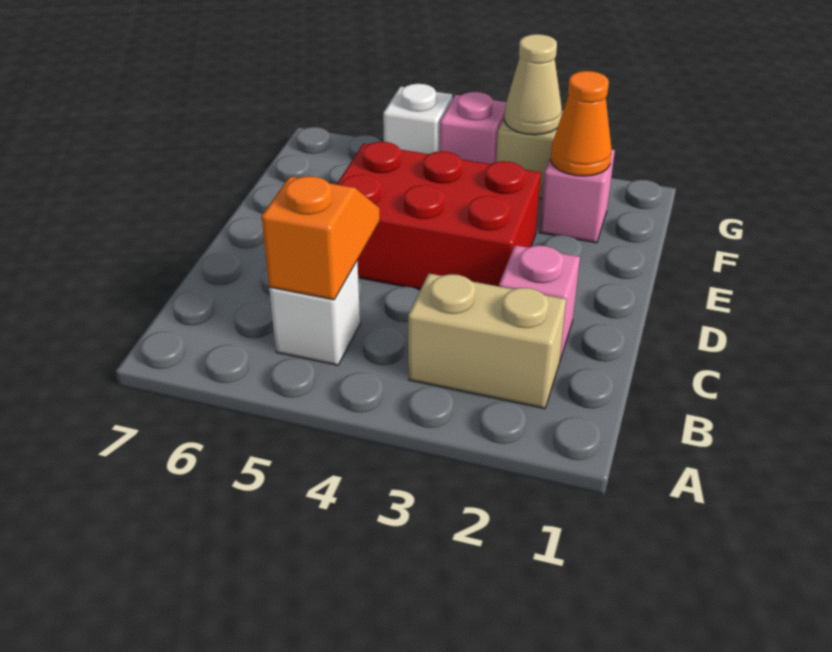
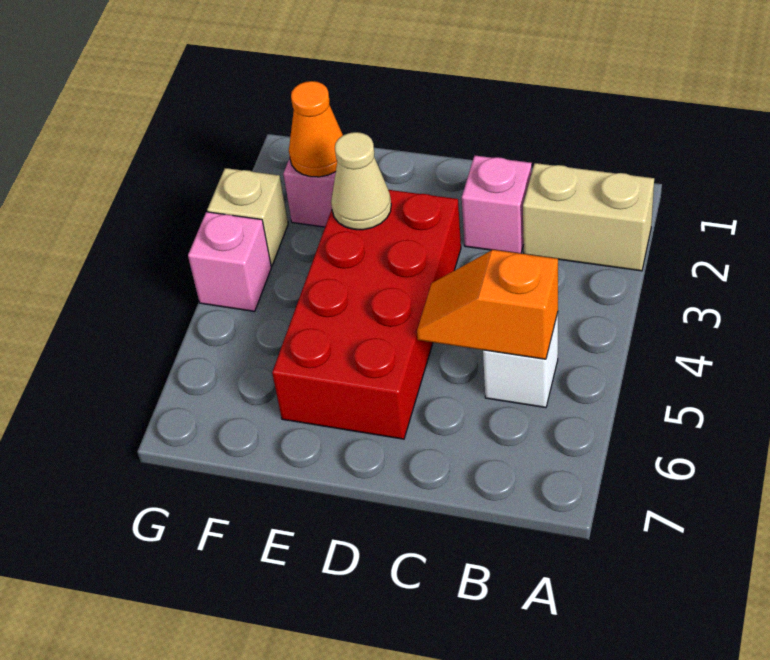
tan brick B2:B3 level 1 -> tan brick A2:B2 level 1
red brick D3:E5 level 1 -> red brick D3:E6 level 1
tan cone G3 level 2 -> tan cone E3 level 2
white brick G5 level 1 -> none

